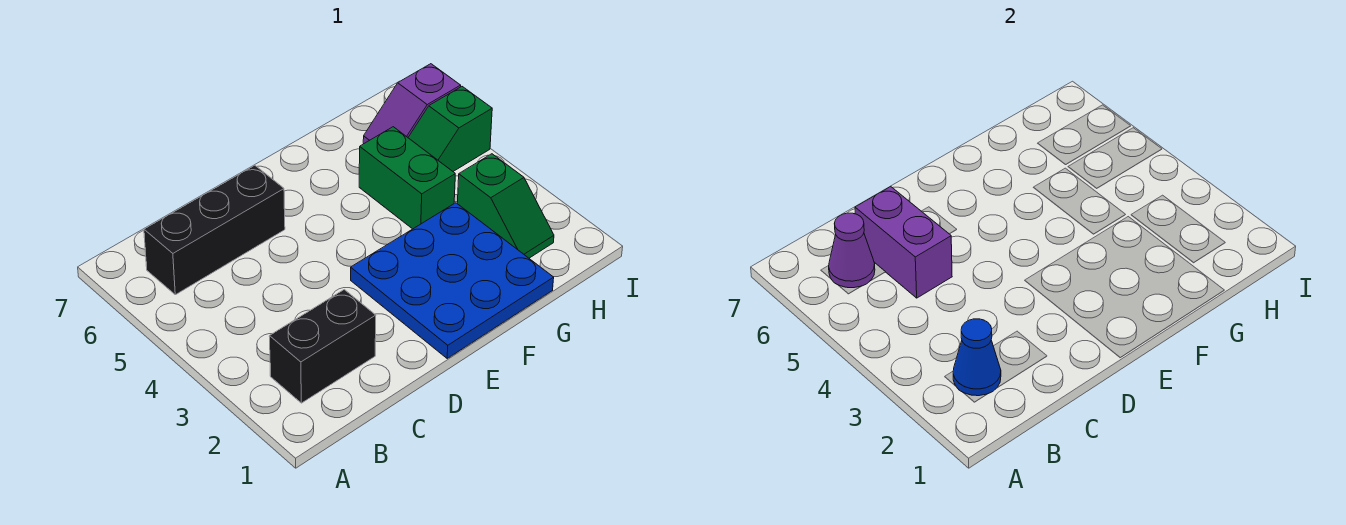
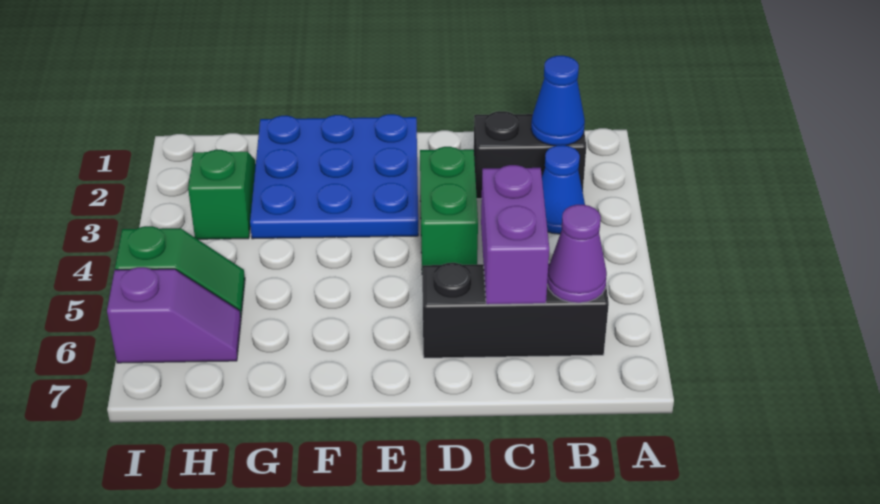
none -> blue cone B3 level 1
green brick G4:G5 level 1 -> green brick D3:D4 level 1

